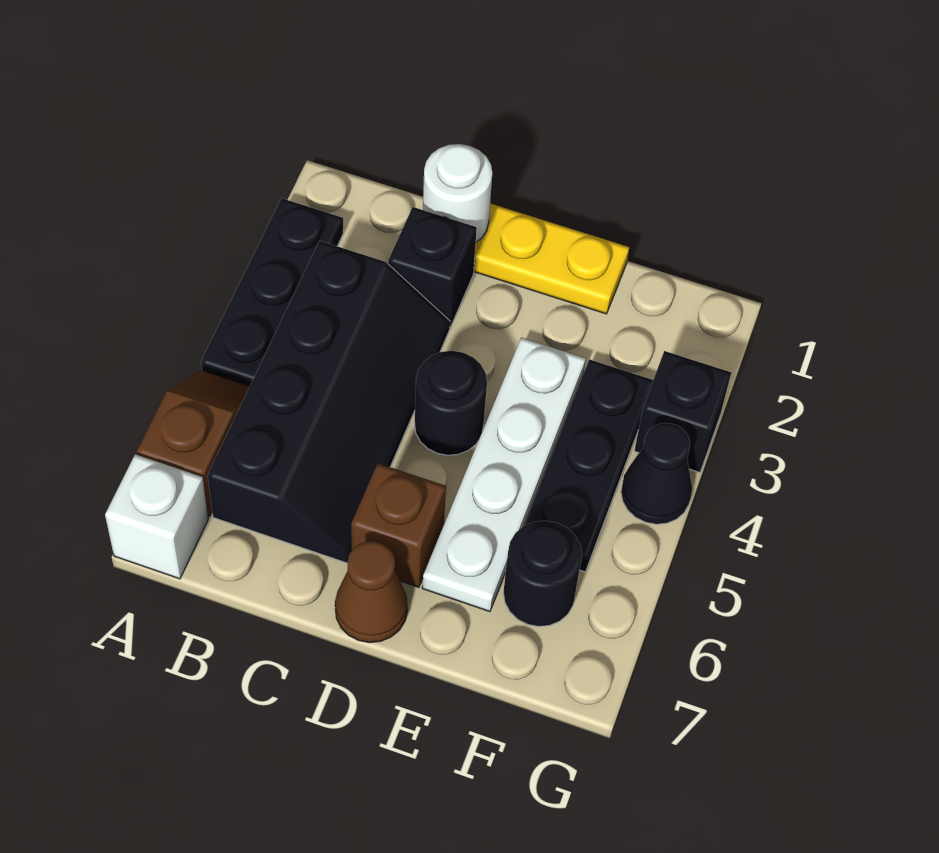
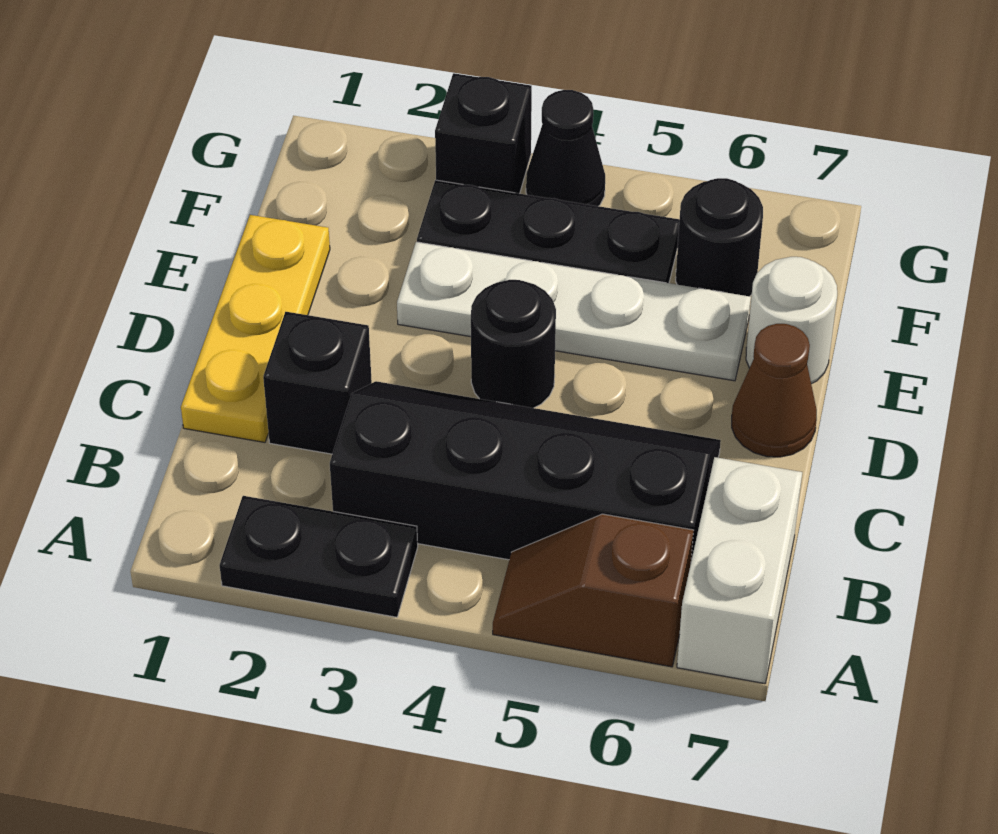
black plate A2:A4 level 1 -> black plate A2:A3 level 1
white brick A7 level 1 -> white brick A7:B7 level 1
white round brick C1 level 2 -> white round brick E7 level 1
brown brick D6 level 1 -> none

